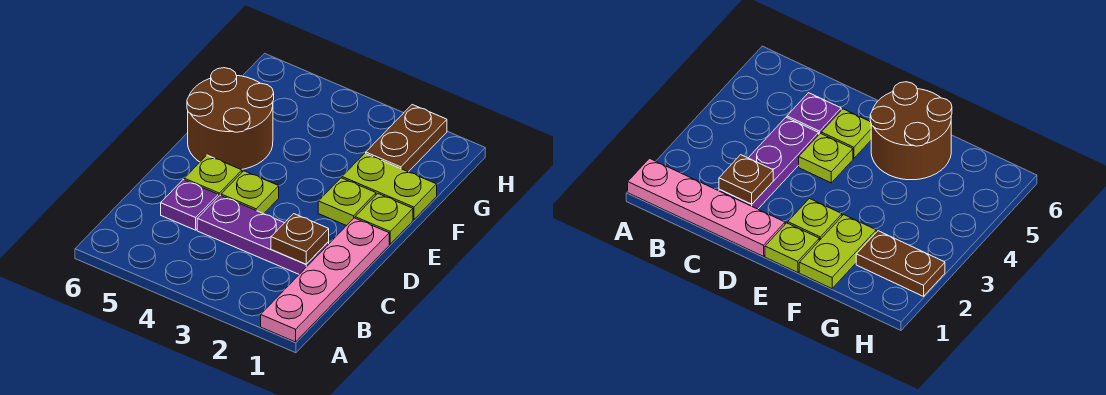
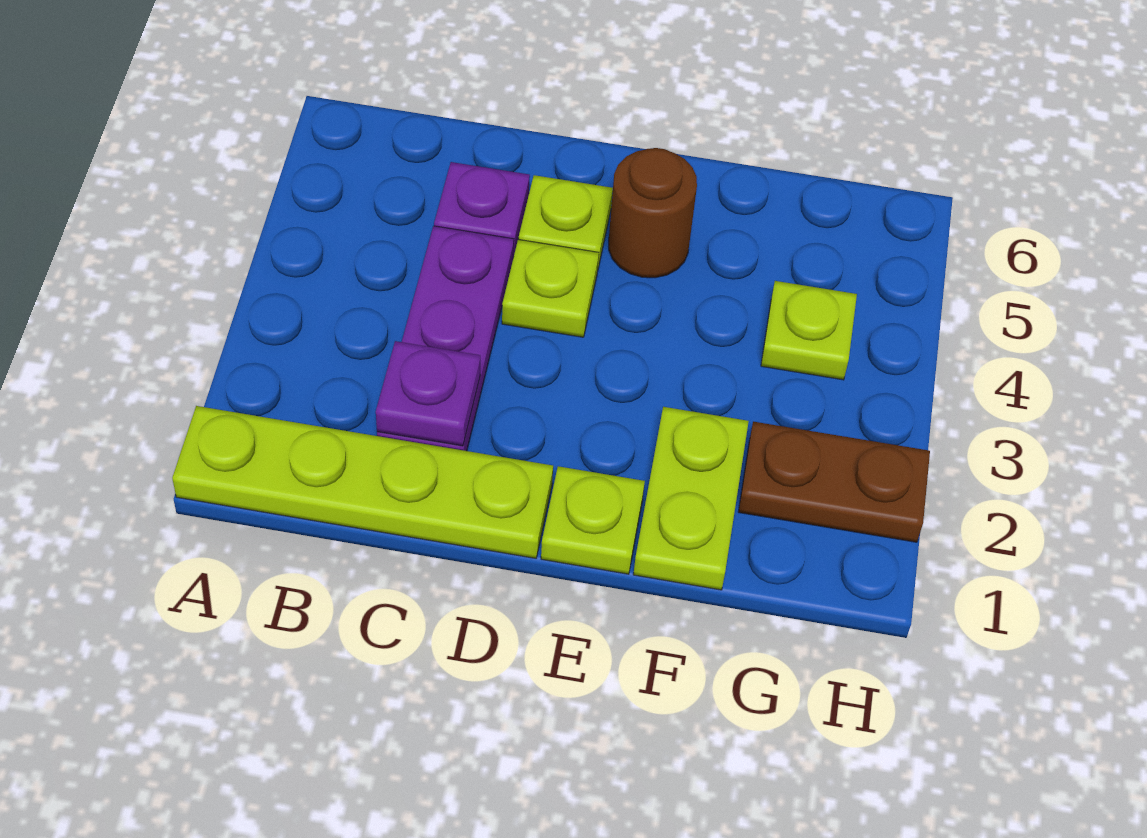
pink plate A1:D1 level 1 -> lime plate A1:D1 level 1
brown plate C2 level 2 -> purple plate C2 level 2
lime plate E2 level 1 -> lime plate G4 level 1
brown round brick E5:F6 level 1 -> brown round brick E5 level 1

